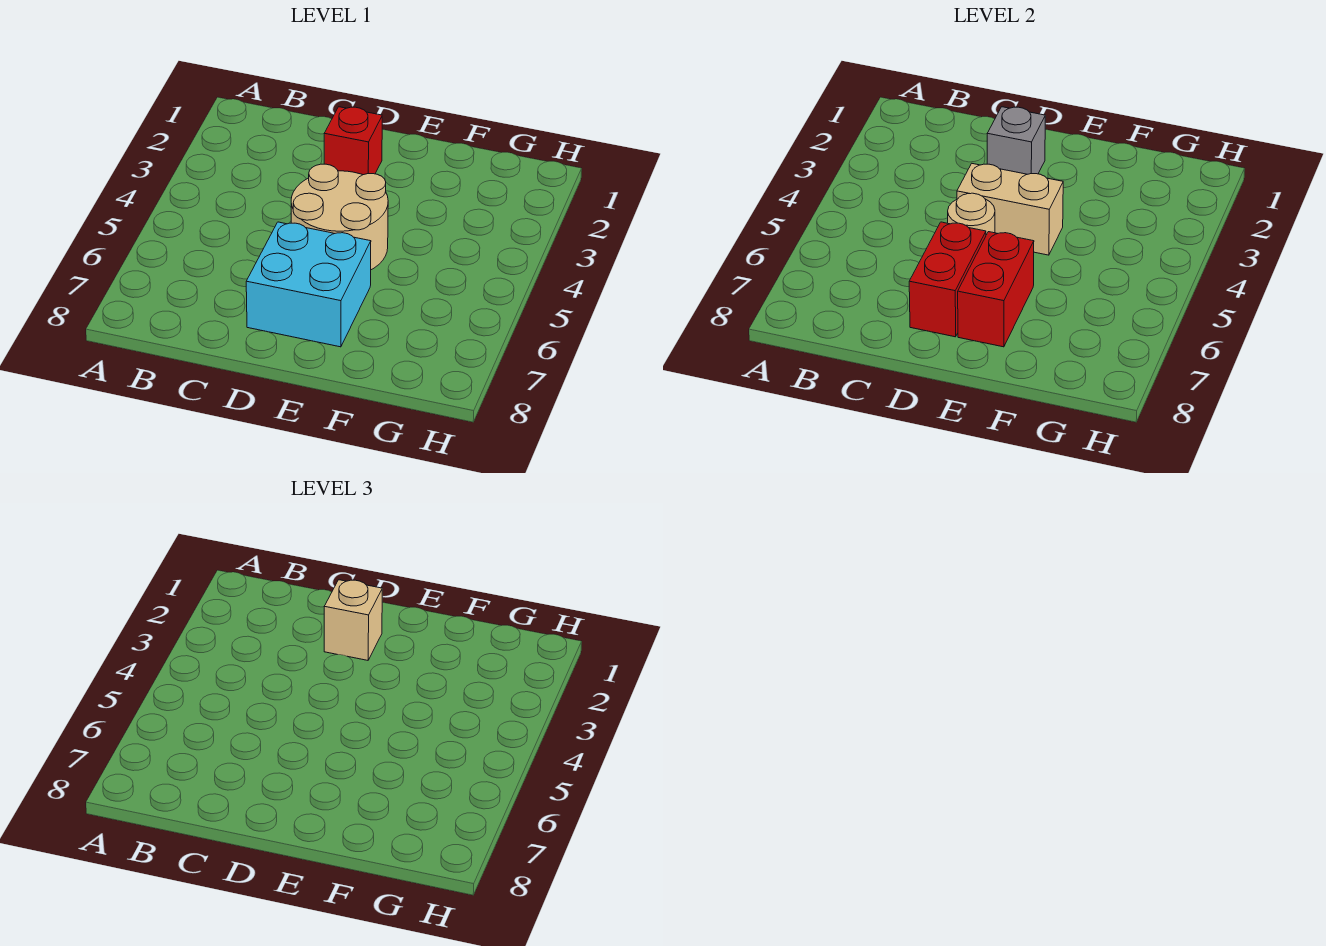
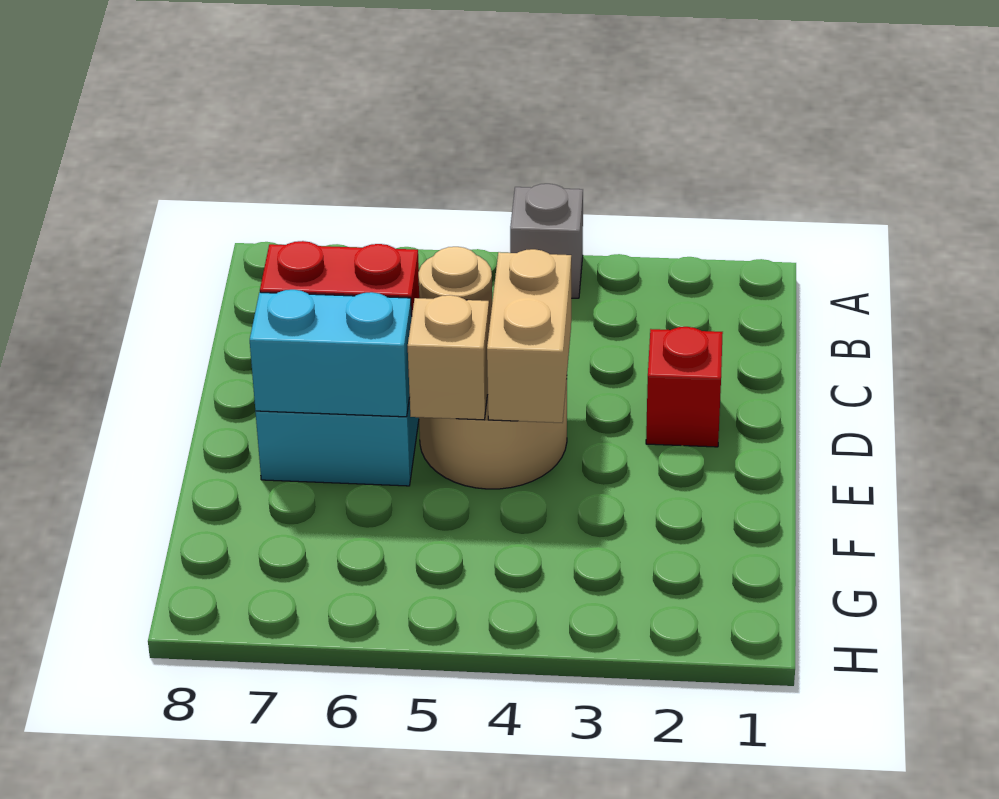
grey brick D2 level 2 -> grey brick A4 level 1
tan brick D2 level 3 -> tan brick E5 level 2
red brick E6:E7 level 2 -> cyan brick E6:E7 level 2

